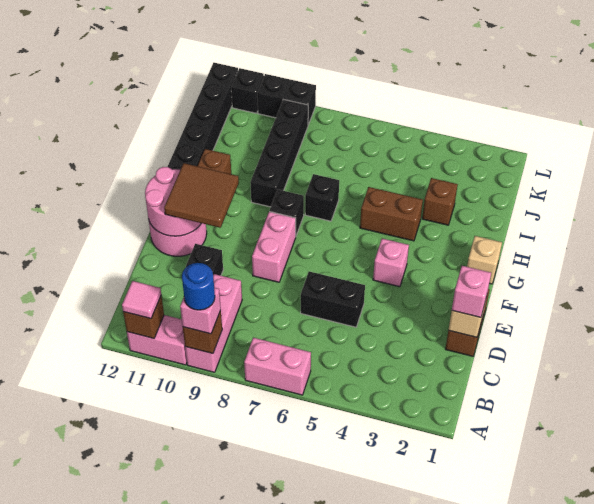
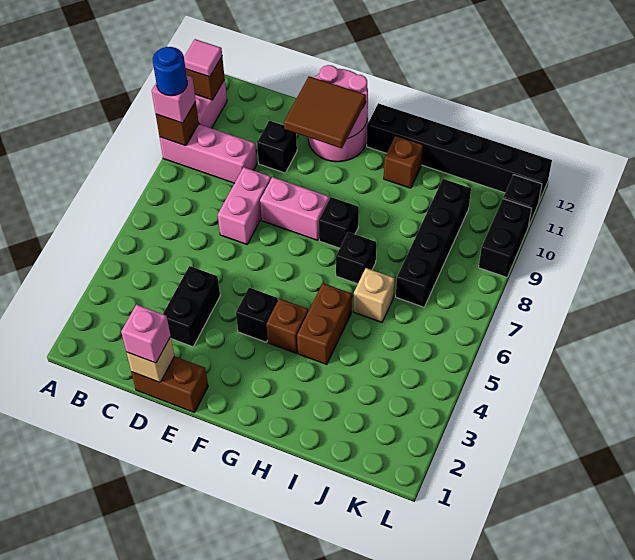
pink brick A6:A7 level 1 -> pink brick D7:D8 level 1
black brick D5:D6 level 1 -> black brick D3:D4 level 1
pink brick F4 level 1 -> black brick F4 level 1
tan brick G1 level 1 -> tan brick I6 level 1
black brick H9:K9 level 1 -> black brick J7:J10 level 1
brown brick I3 level 1 -> brown brick G4 level 1

